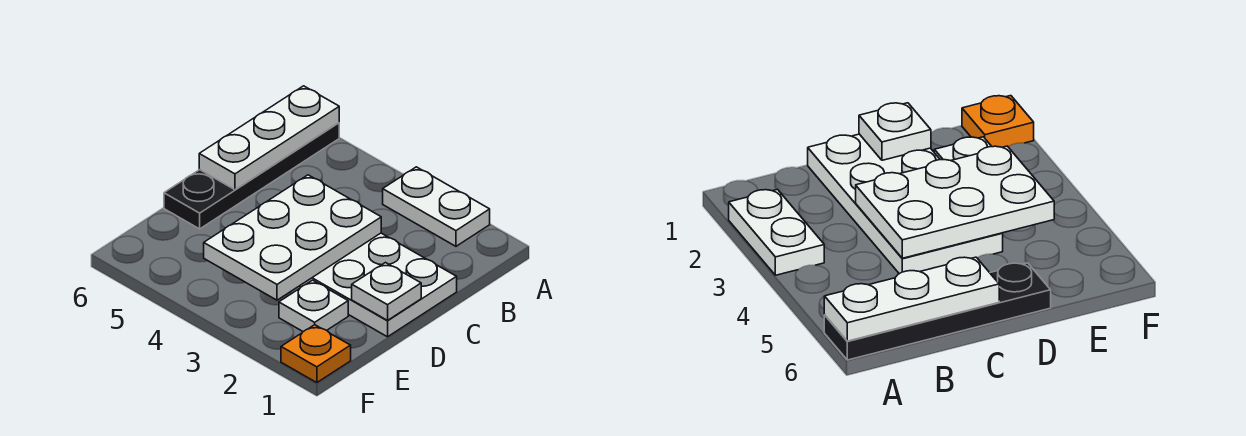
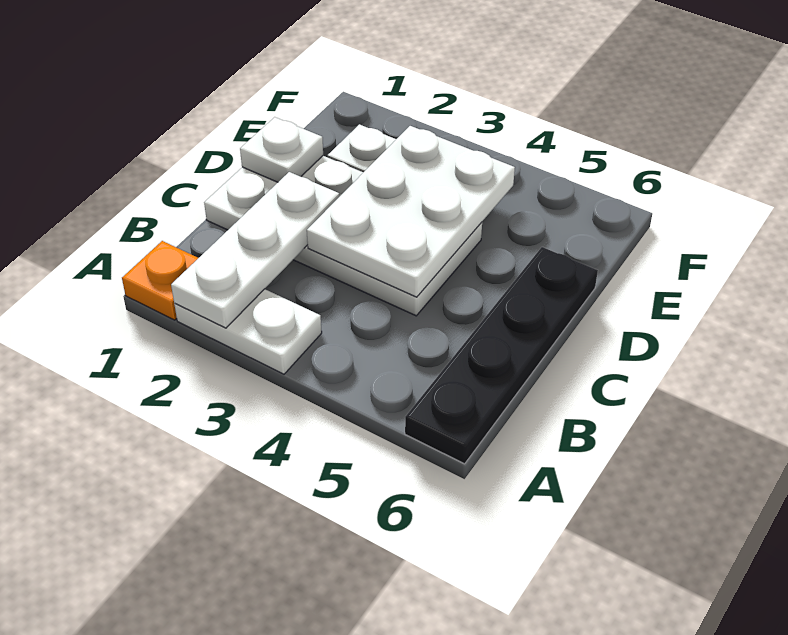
white plate A6:C6 level 2 -> white plate A2:C2 level 2
orange plate F1 level 1 -> orange plate A1 level 1

